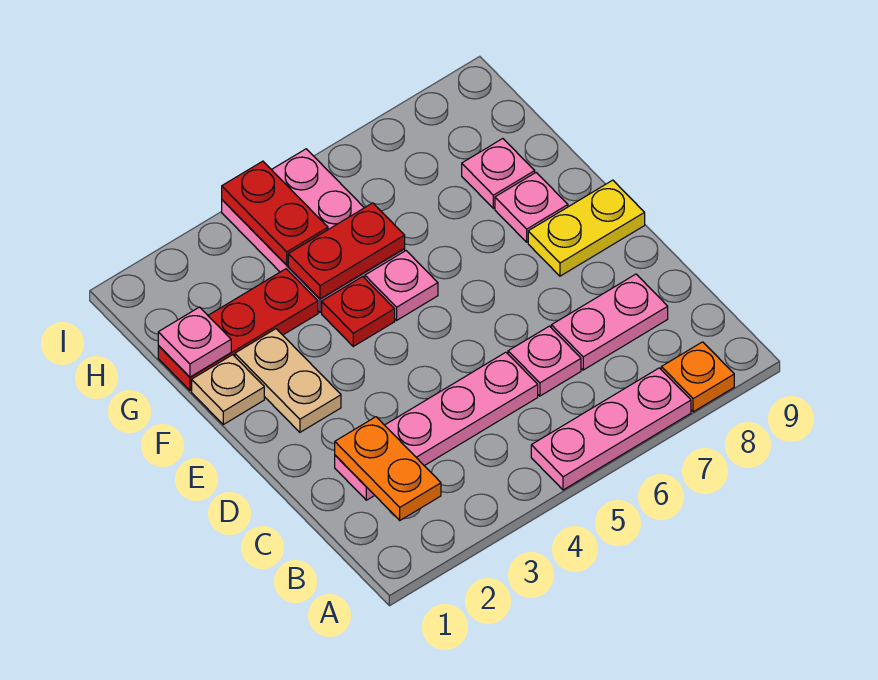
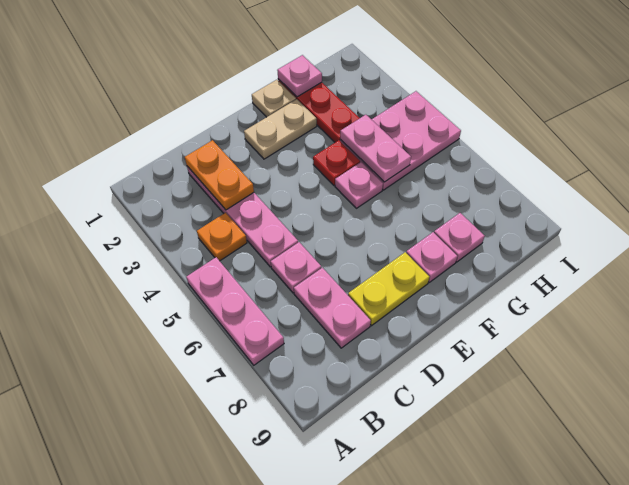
orange plate A8 level 1 -> orange plate B4 level 1
orange plate B2:C2 level 2 -> orange plate C2:C3 level 2
yellow plate E8:E9 level 1 -> yellow plate D8:E8 level 1
red plate G4:G5 level 2 -> pink plate G4:G5 level 2
red plate H4:I4 level 2 -> none

